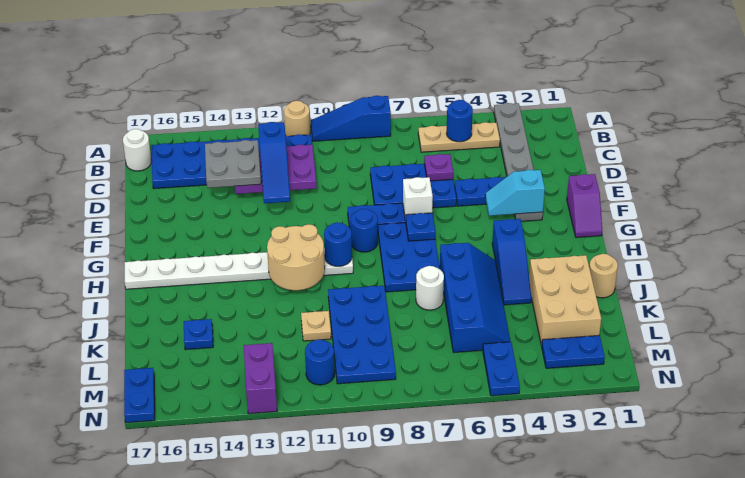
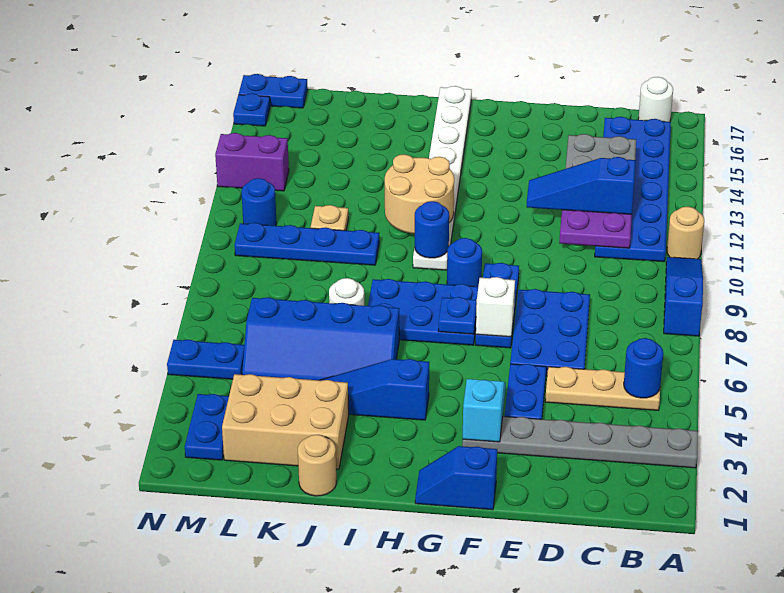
tan plate B4:B6 level 1 -> tan plate B5:D5 level 1
purple plate D6 level 2 -> none
purple slope F1:G1 level 1 top F -> blue slope F1:G1 level 1 top F
blue plate J9:M10 level 1 -> blue plate J10:M10 level 1
blue plate K15 level 1 -> blue plate N16 level 1

